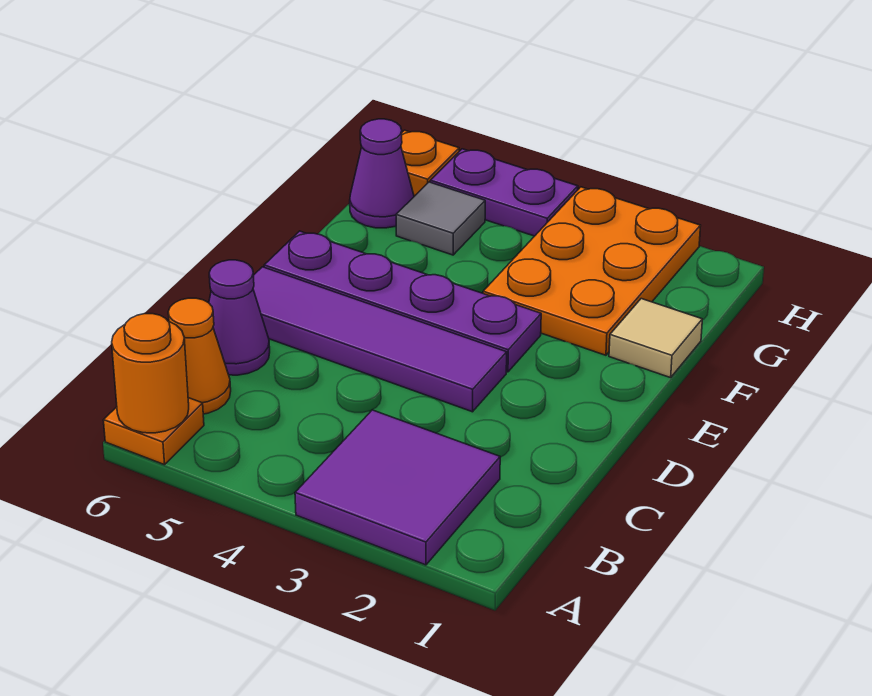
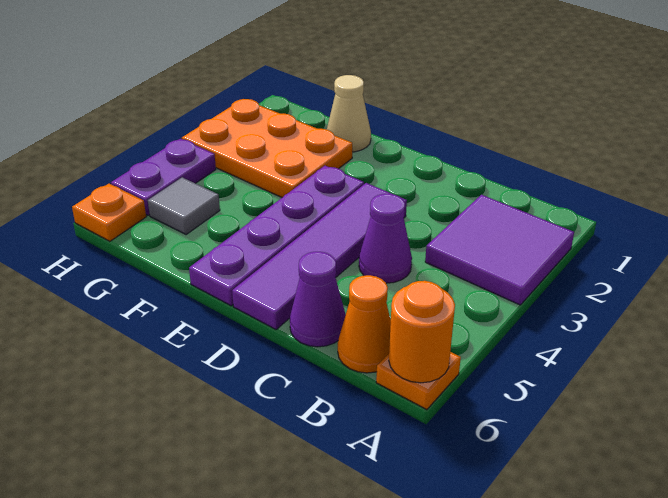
tan tile F1 level 1 -> tan cone F1 level 1
purple cone G6 level 1 -> purple cone C4 level 1

